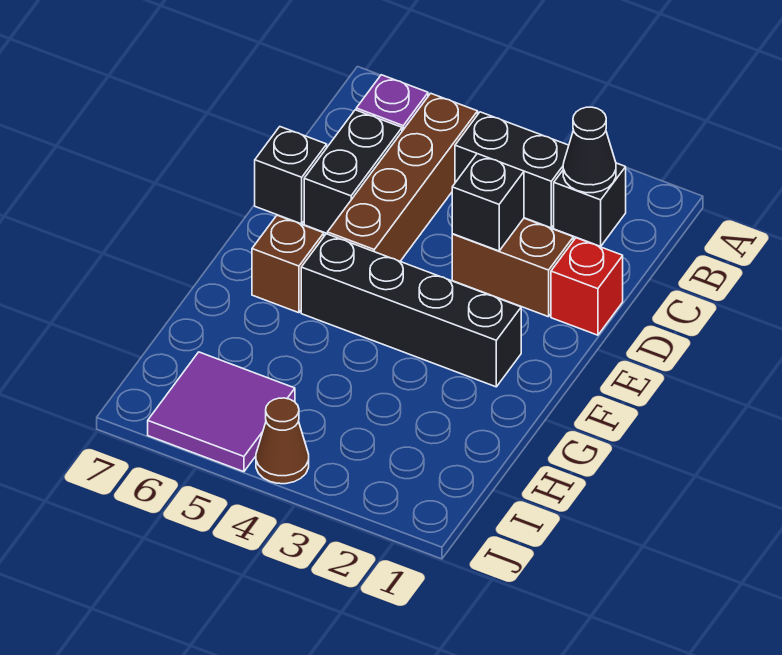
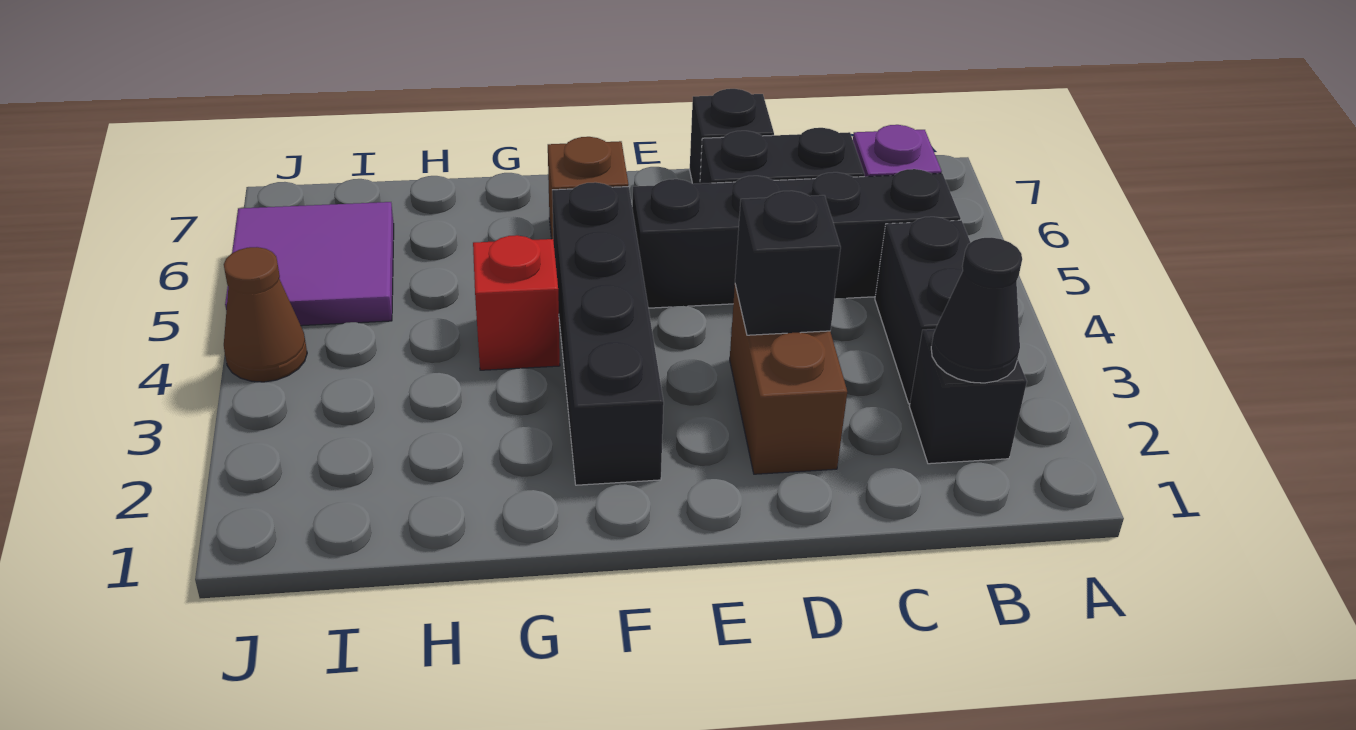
brown brick B5:E5 level 1 -> black brick B5:E5 level 1
red brick D1 level 1 -> red brick G4 level 1

